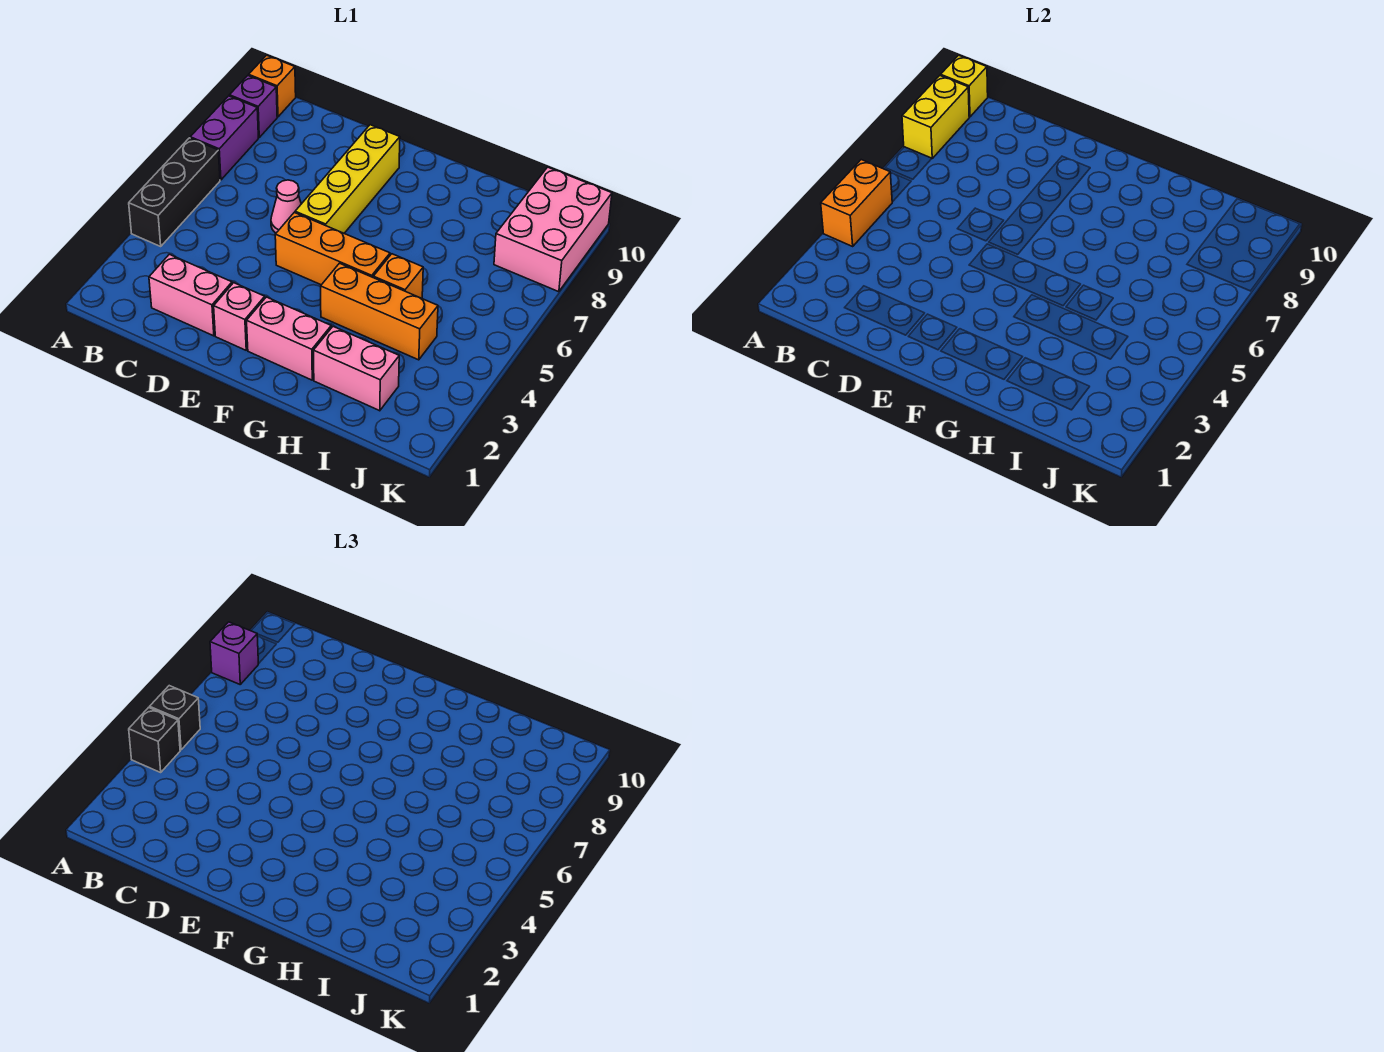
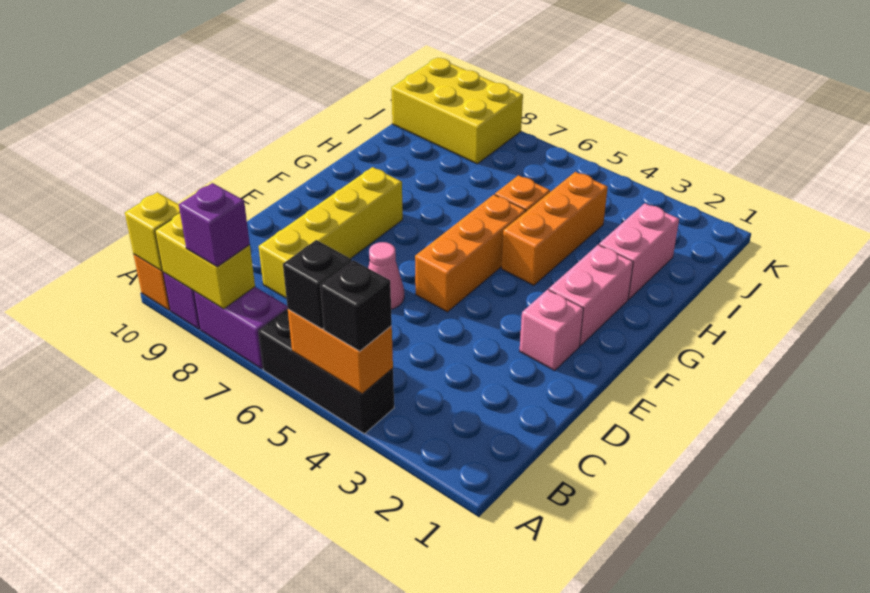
pink brick C2:D2 level 1 -> none
yellow brick E6:E9 level 1 -> yellow brick C8:F8 level 1
pink brick J8:K10 level 1 -> yellow brick J8:K10 level 1

